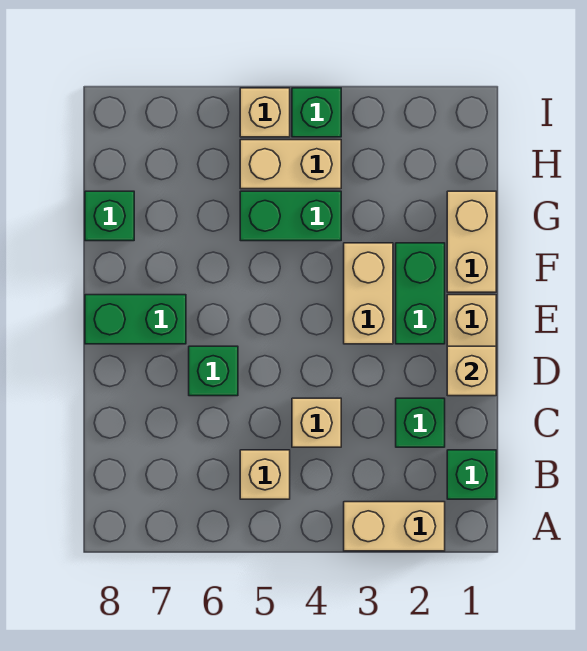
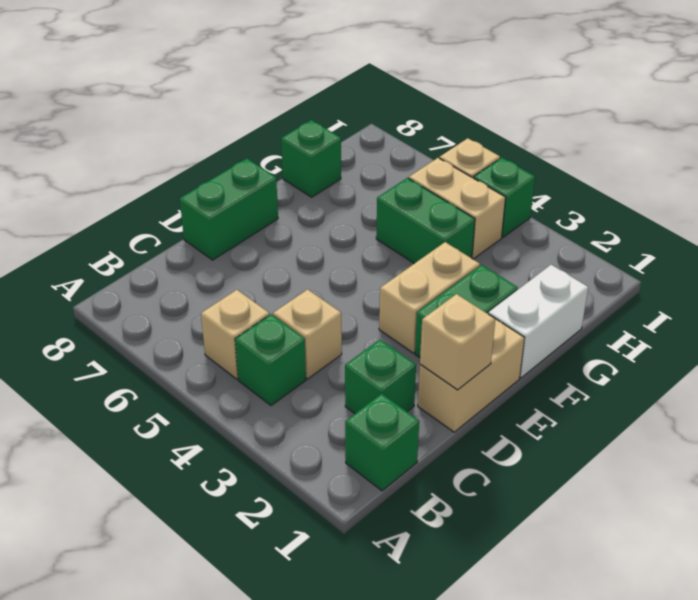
tan brick A2:A3 level 1 -> none
green brick D6 level 1 -> green brick B4 level 1
green brick E7:E8 level 1 -> green brick D8:E8 level 1
tan brick F1:G1 level 1 -> white brick F1:G1 level 1

